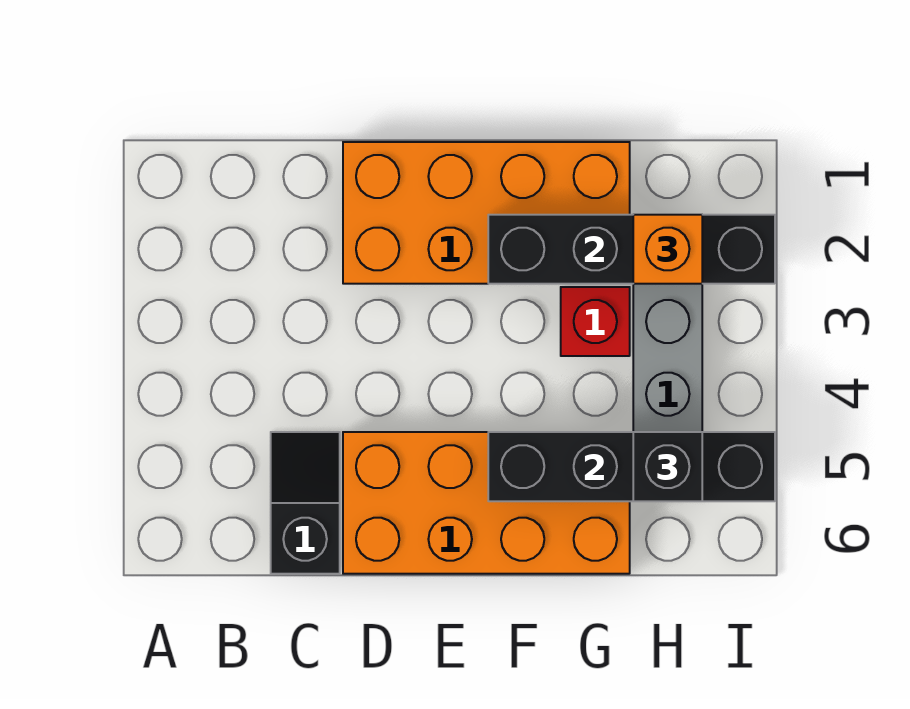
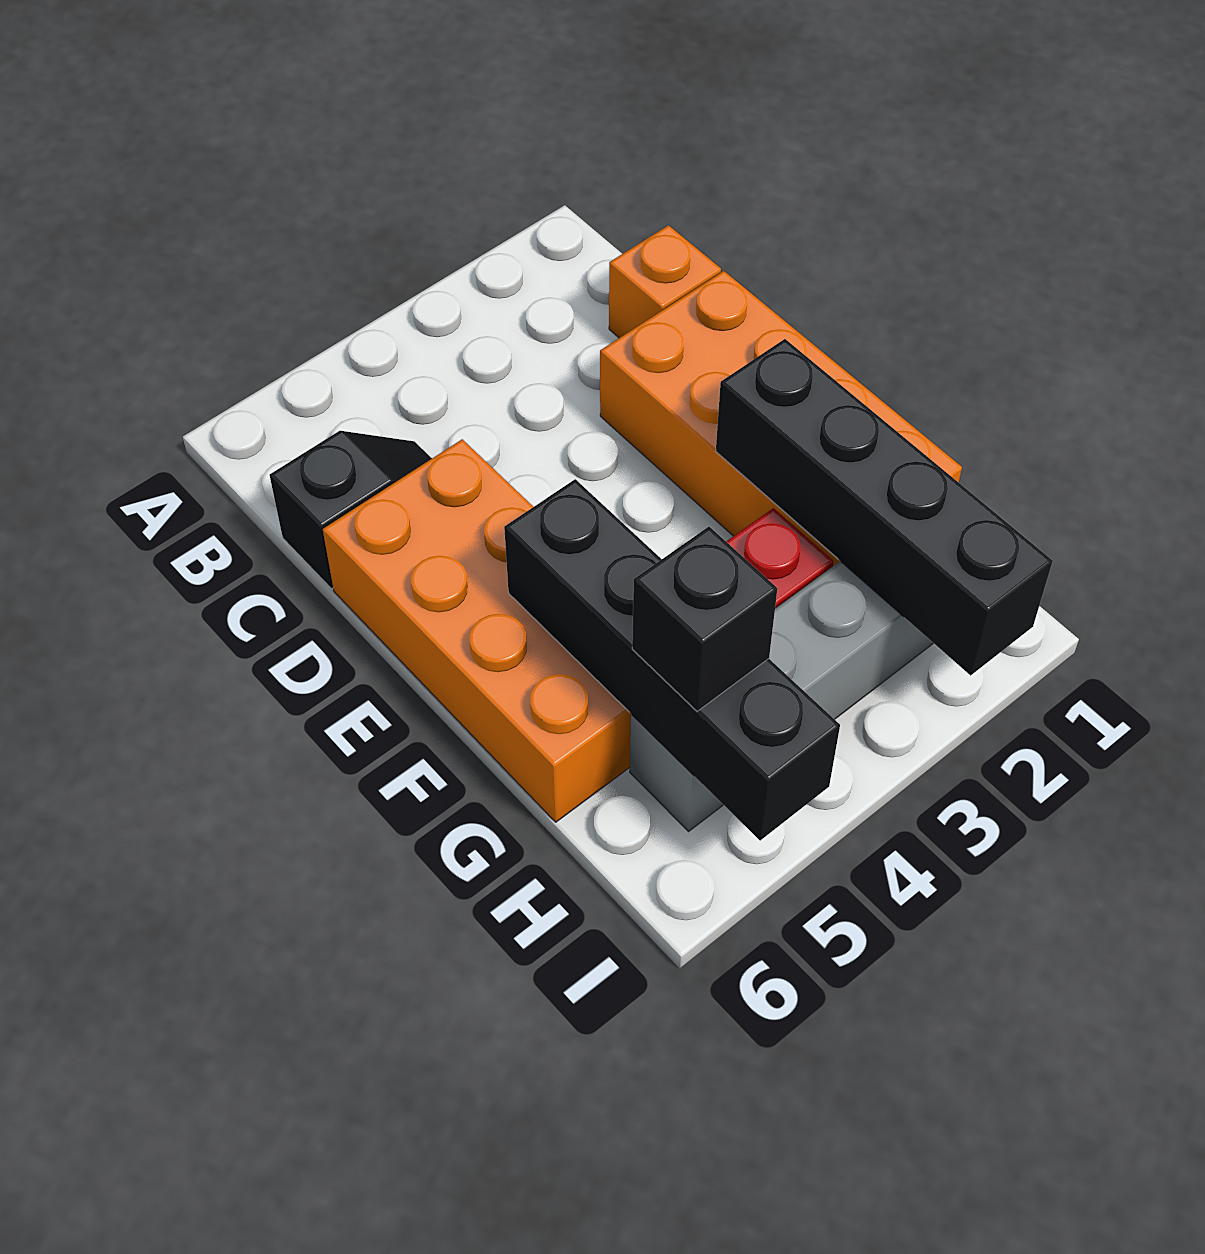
orange brick H2 level 3 -> orange brick C1 level 1

